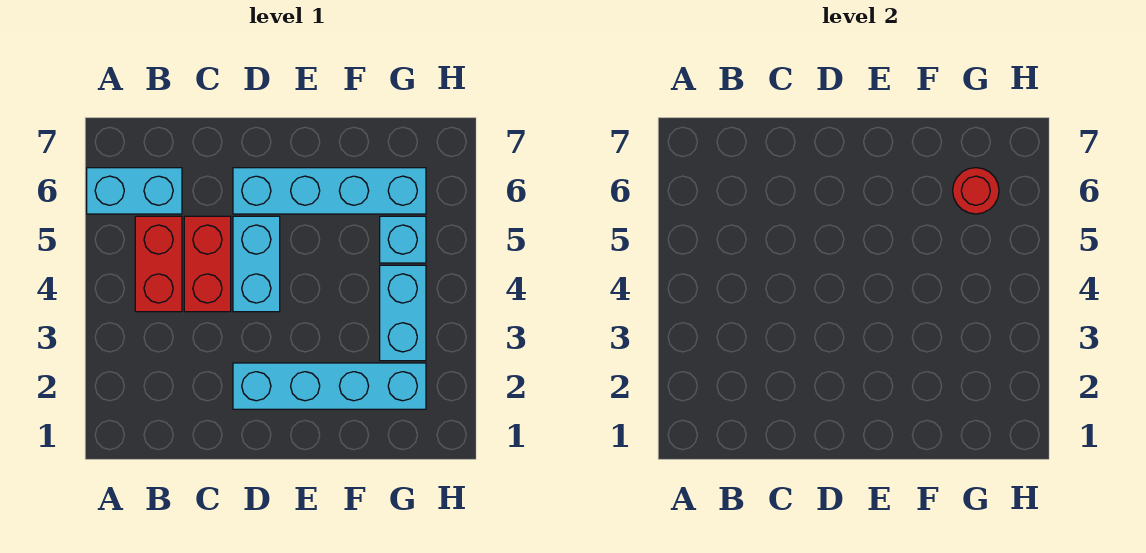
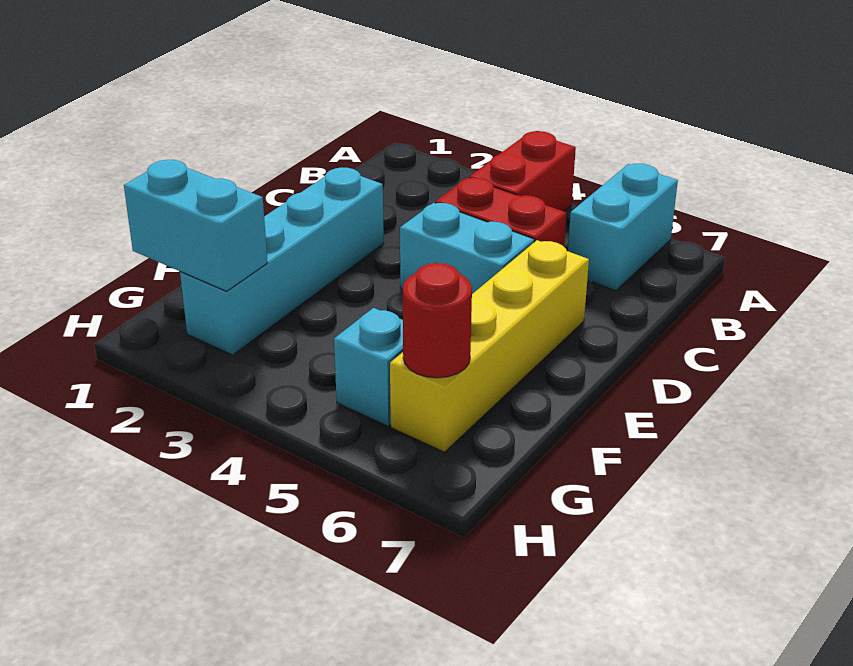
red brick B4:B5 level 1 -> red brick A4:B4 level 1
cyan brick D6:G6 level 1 -> yellow brick D6:G6 level 1
cyan brick G3:G4 level 1 -> cyan brick G1:G2 level 2

